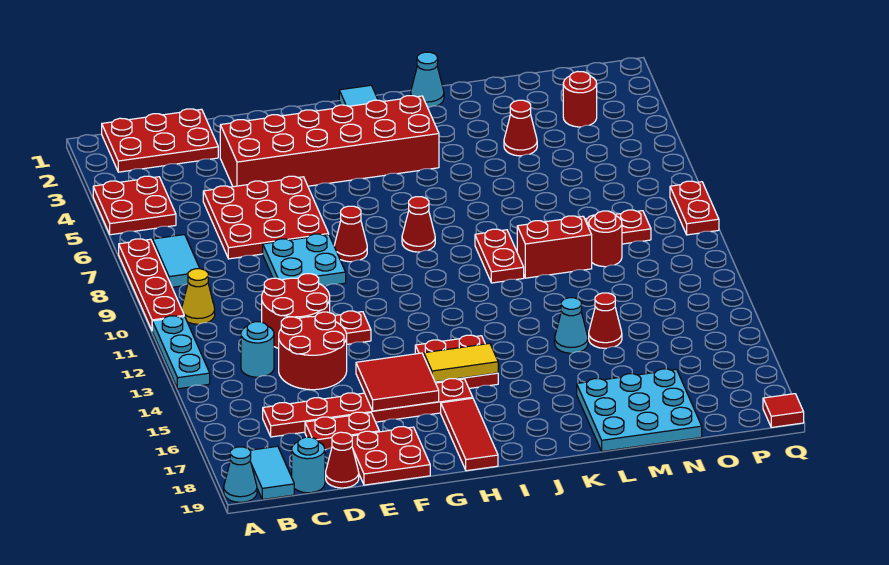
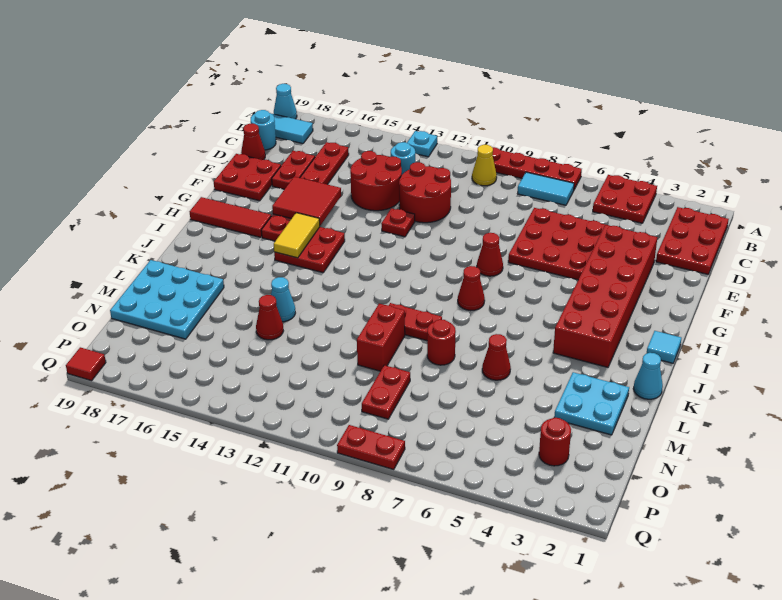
cyan plate A11:A13 level 1 -> cyan plate A13 level 1
cyan plate E8:F9 level 1 -> cyan plate L2:M3 level 1
red cone M4 level 1 -> red cone L6 level 1
red round brick N10 level 1 -> red round brick L8 level 1

